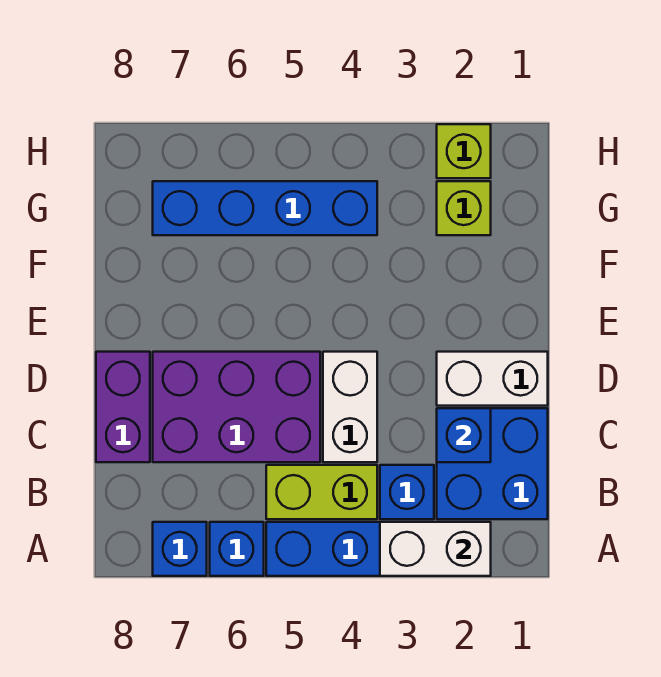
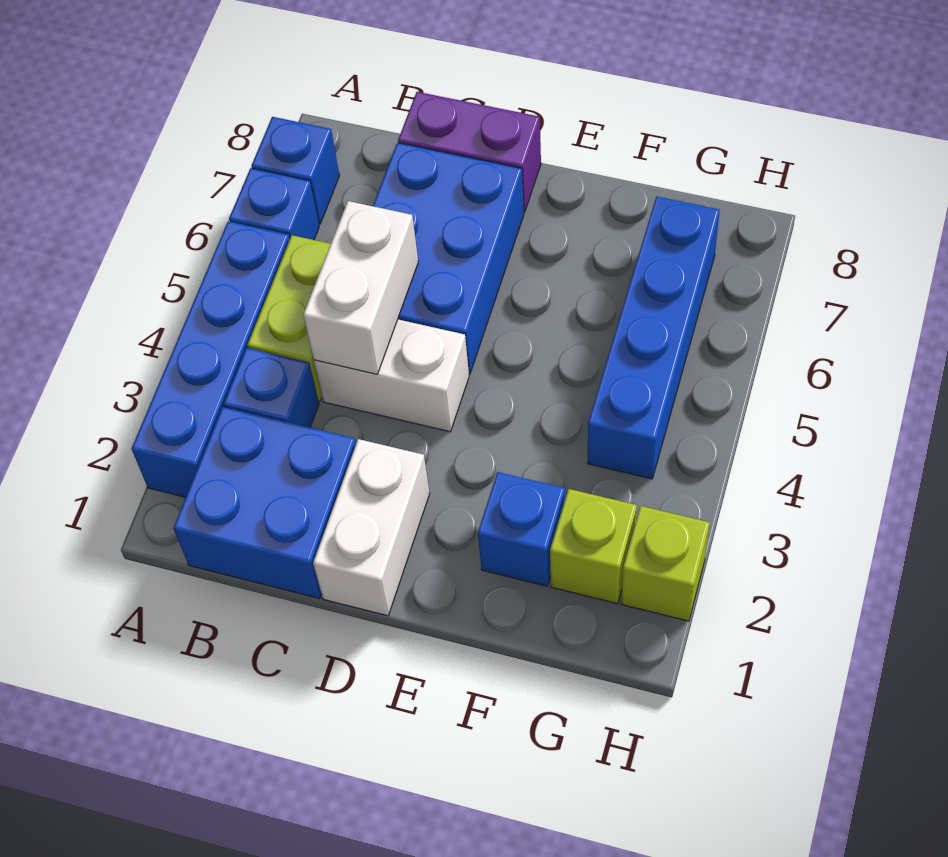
white brick A2:A3 level 2 -> white brick C4:C5 level 2
blue brick C2 level 2 -> blue brick F2 level 1
purple brick C5:D7 level 1 -> blue brick C5:D7 level 1

